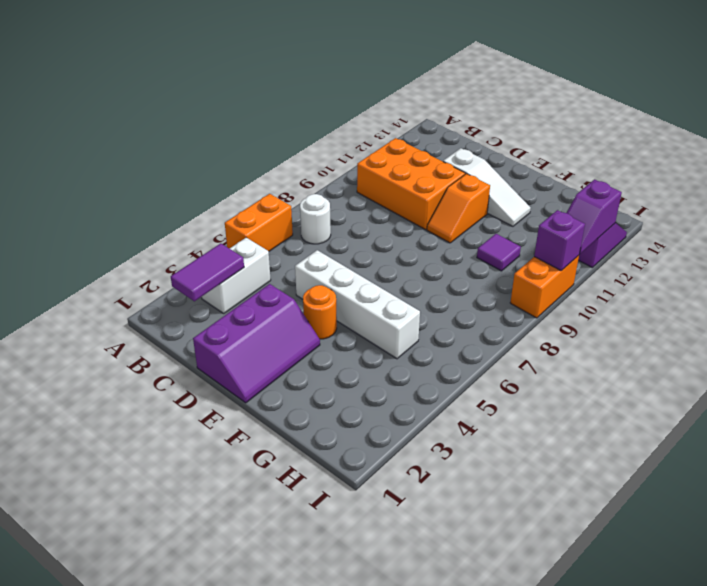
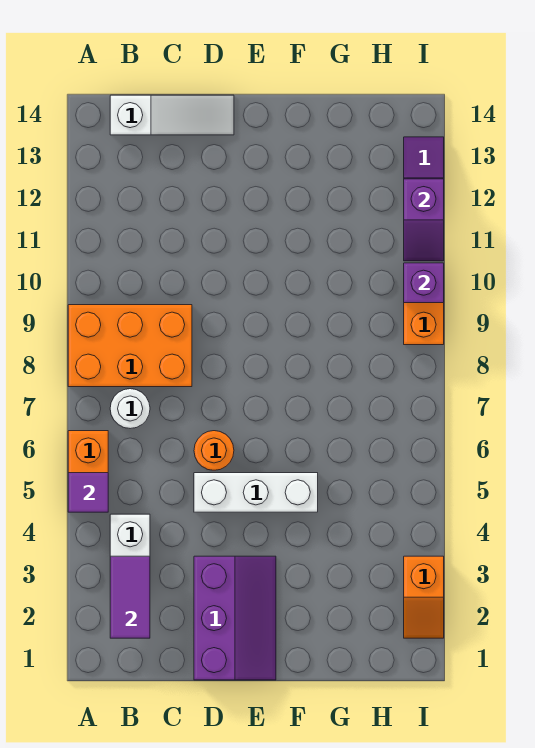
orange brick B10:D11 level 1 -> orange brick A8:C9 level 1
white brick D5:G5 level 1 -> white brick D5:F5 level 1
white slope D12:F12 level 1 top D -> white slope B14:D14 level 1 top B
orange round brick E4 level 1 -> orange round brick D6 level 1
orange slope E10:E11 level 1 top 11 -> orange slope I2:I3 level 1 top 3
purple tile G10 level 1 -> purple tile A5 level 2

